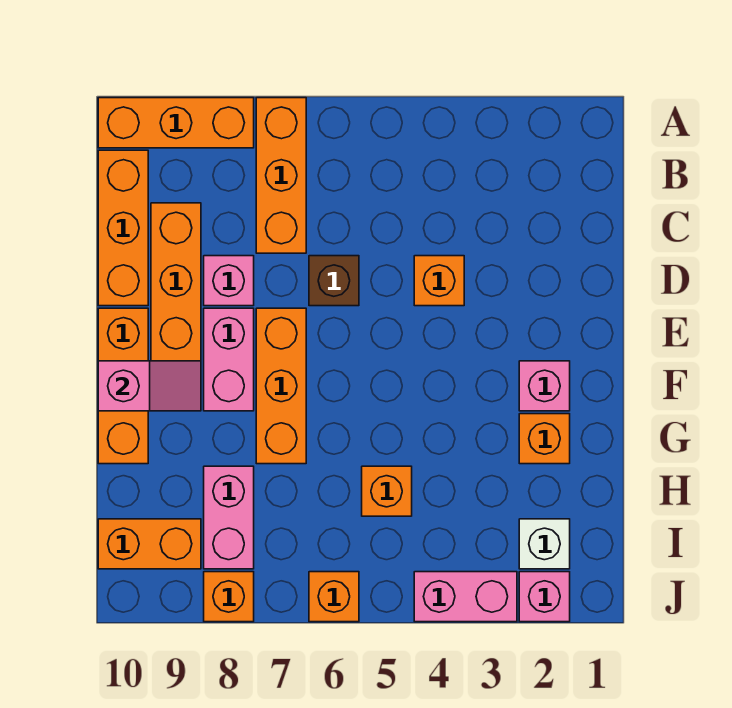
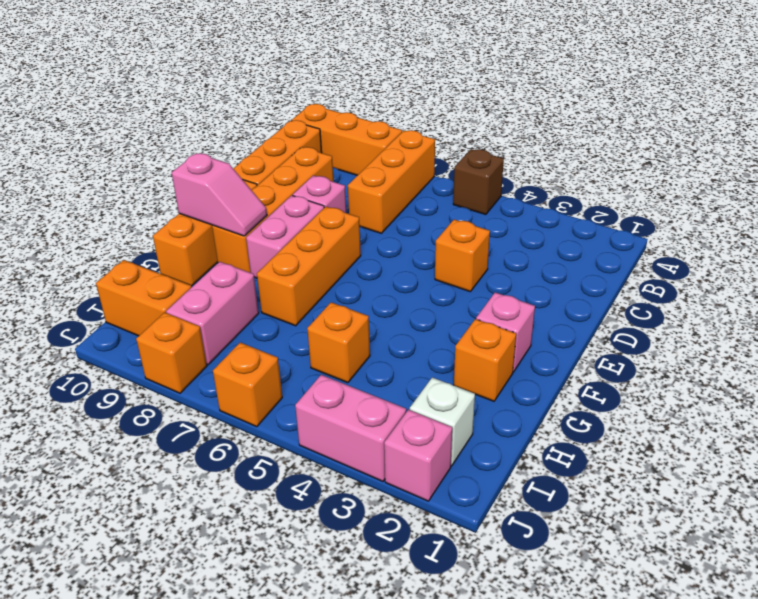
brown brick D6 level 1 -> brown brick A5 level 1

